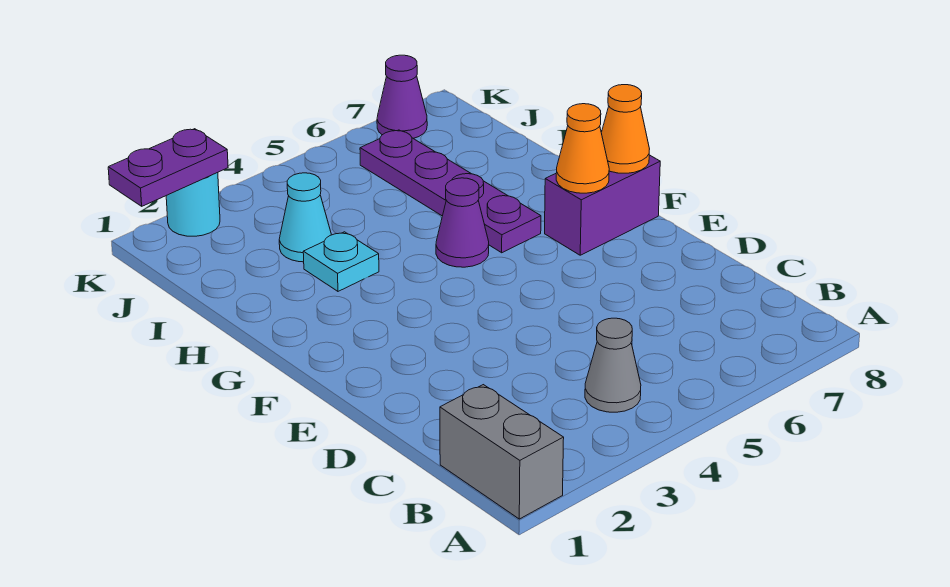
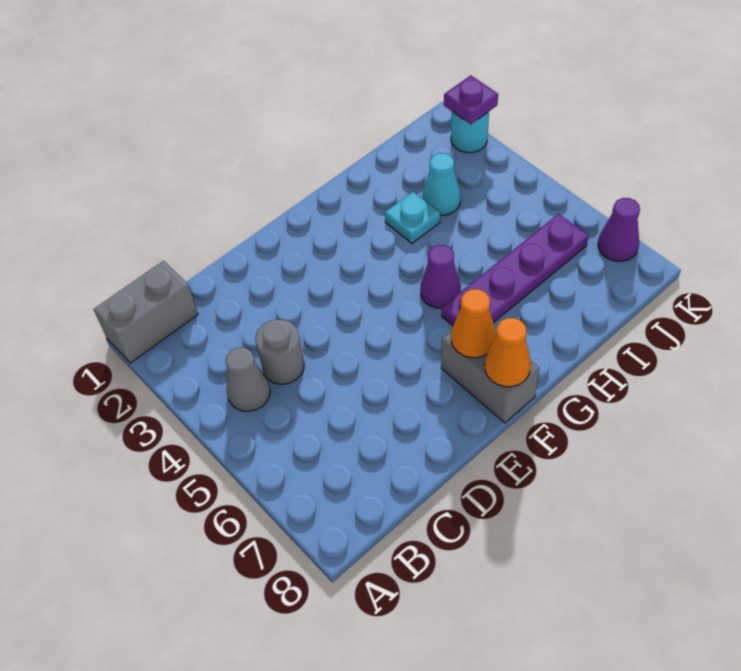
none -> grey round brick C4 level 1
purple brick F7:F8 level 1 -> grey brick F7:F8 level 1
purple plate K1:K2 level 2 -> purple plate K2 level 2

